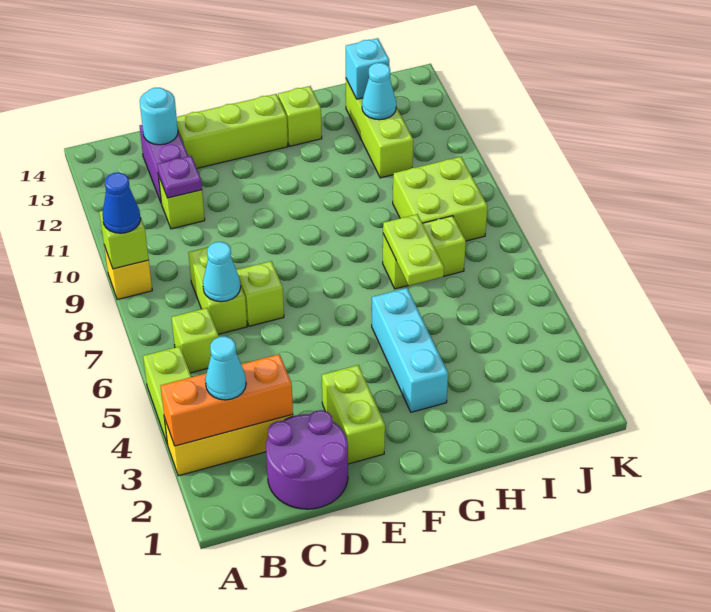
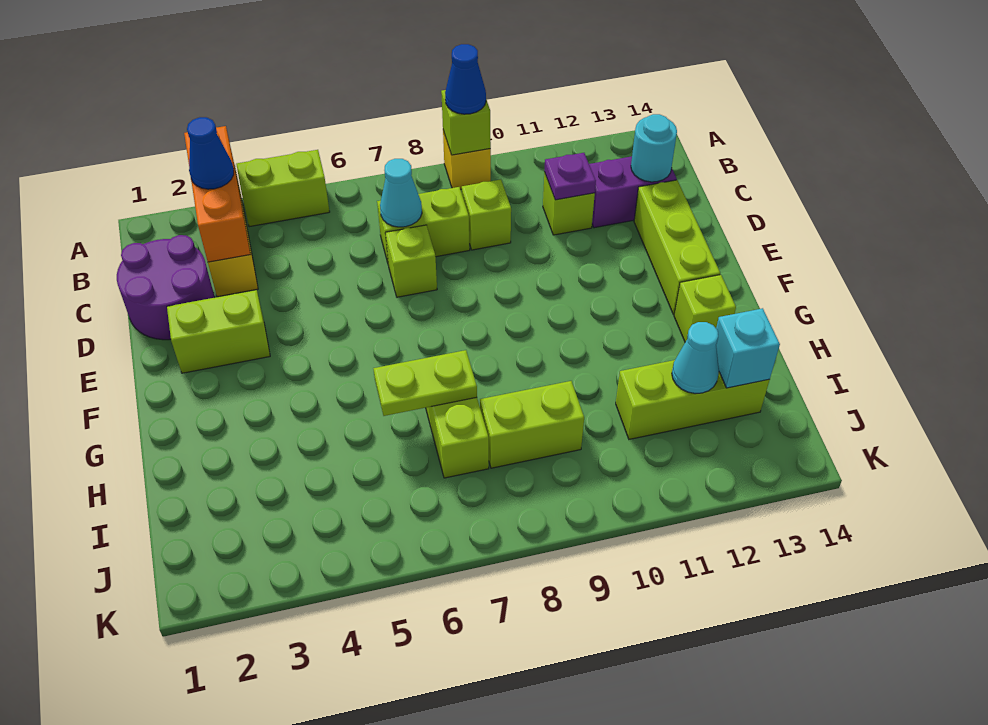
cyan cone B3 level 3 -> blue cone B3 level 3
lime brick B6 level 1 -> lime brick C9 level 1
cyan brick G3:G5 level 1 -> none
lime brick I8:J9 level 1 -> lime brick I8:I9 level 1

